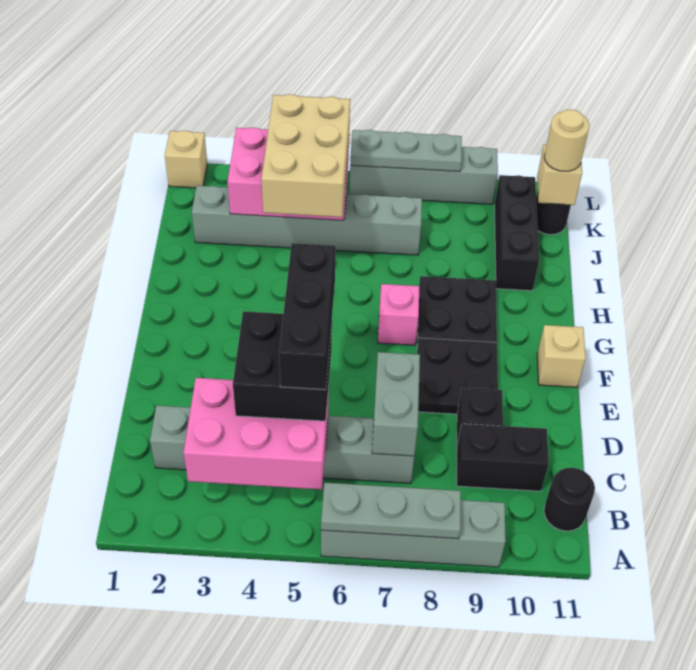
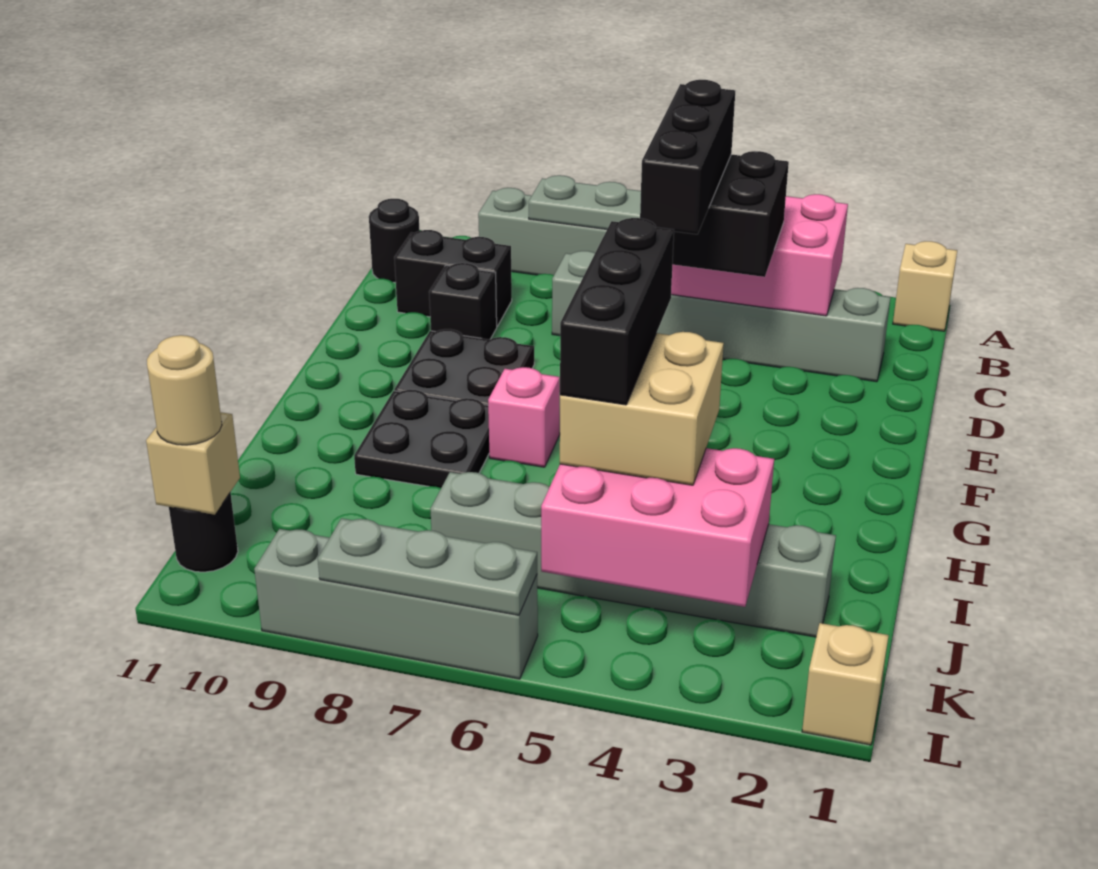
grey brick C7:D7 level 2 -> none
tan brick F11 level 1 -> tan brick A1 level 1
tan brick I4:K5 level 3 -> tan brick I4:J5 level 3
black brick I10:K10 level 1 -> black brick H5:J5 level 4

